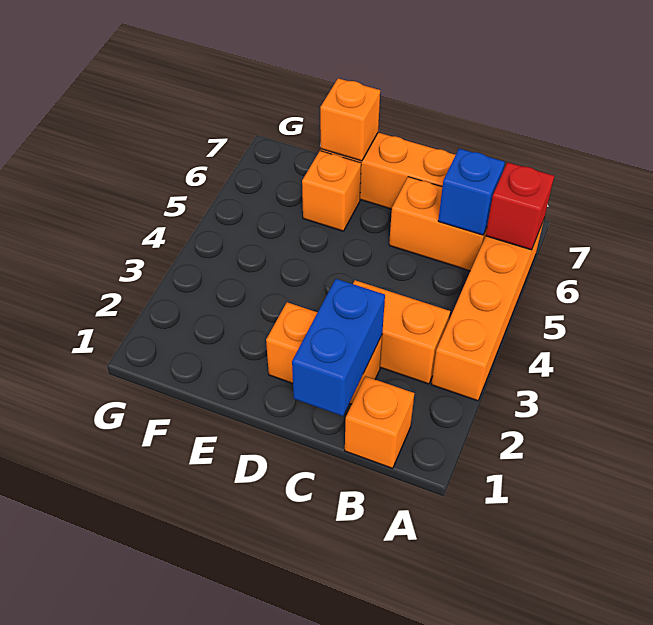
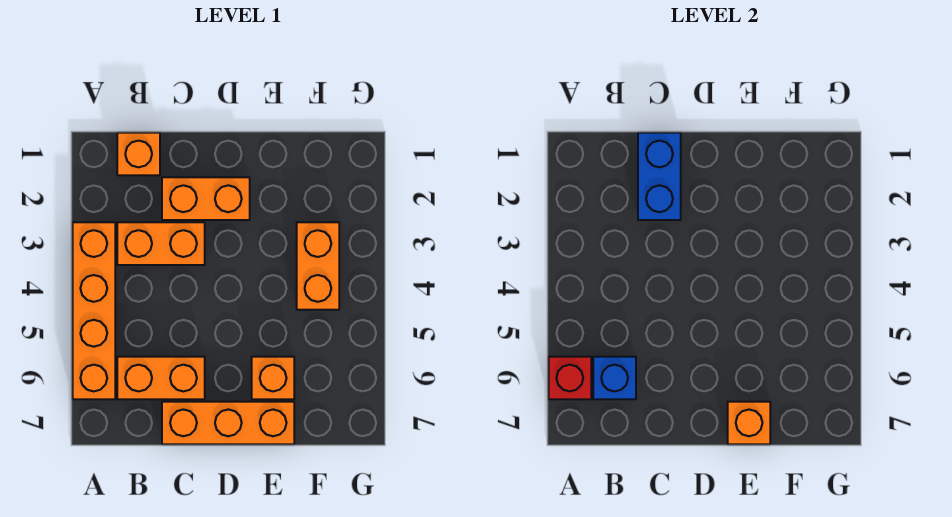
none -> orange brick F3:F4 level 1

